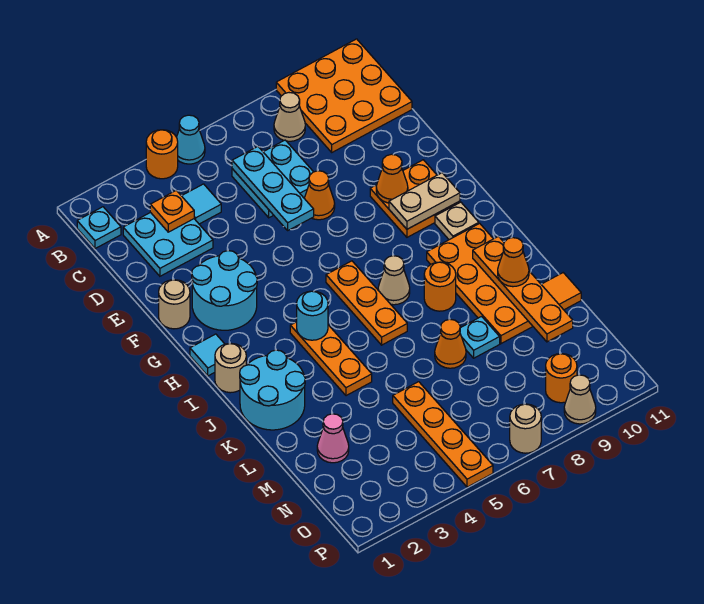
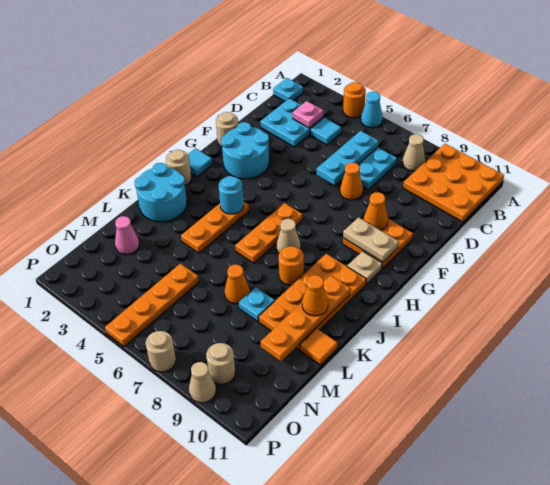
orange plate C3 level 2 -> pink plate C3 level 2
orange round brick O9 level 1 -> tan round brick O9 level 1

